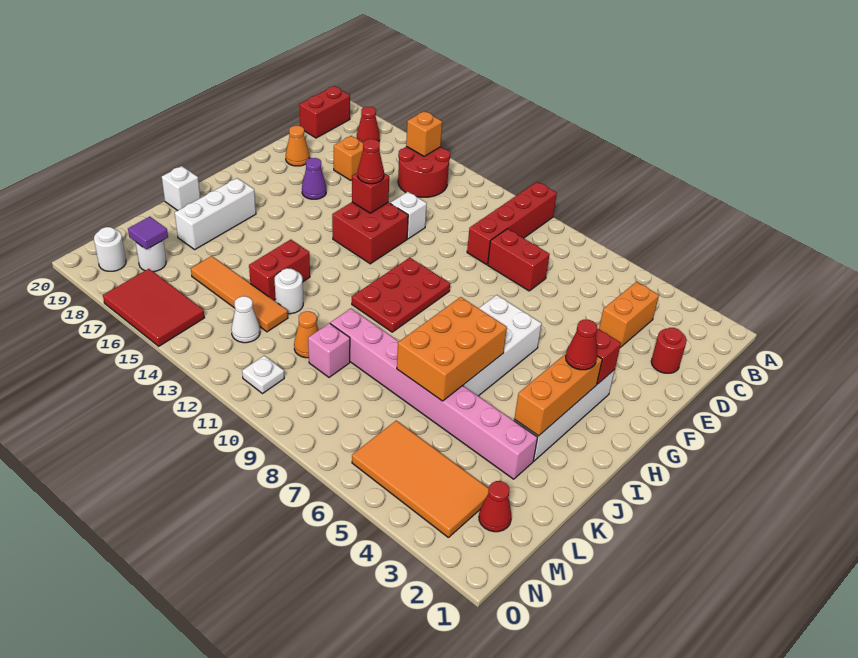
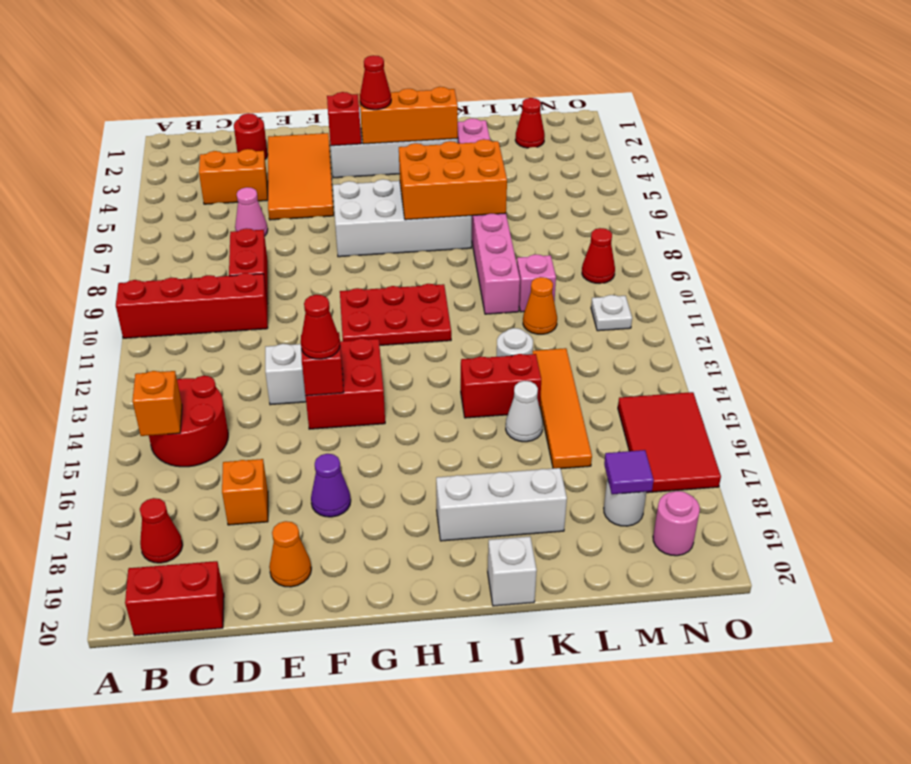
none -> pink cone D6 level 1
orange tile M3:N6 level 1 -> orange tile E2:F5 level 1
white cone M13 level 1 -> white cone K15 level 1
none -> red cone N9 level 1
white round brick N19 level 1 -> pink round brick N19 level 1

